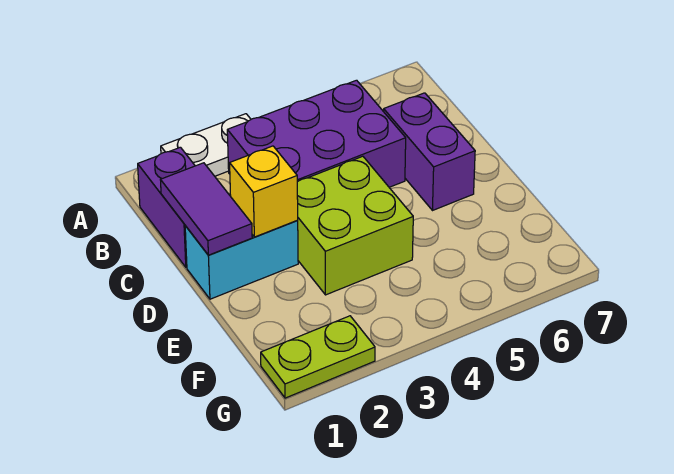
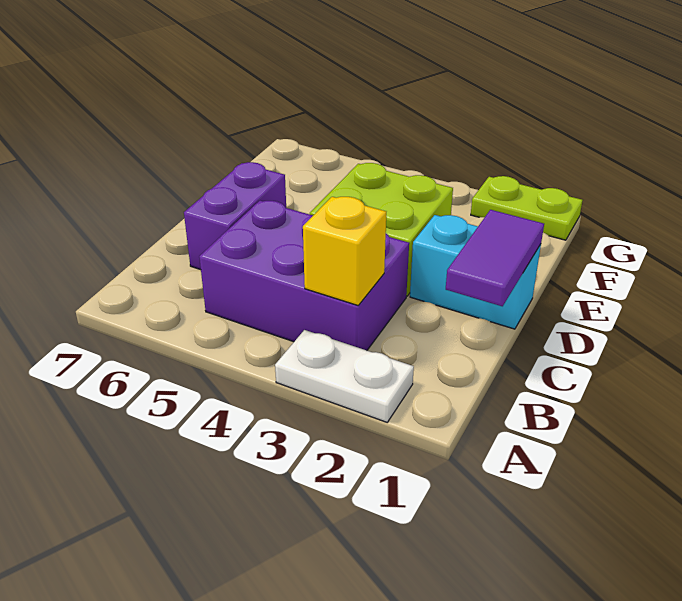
purple brick B1:C1 level 1 -> none
yellow brick D2 level 2 -> yellow brick B3 level 2

